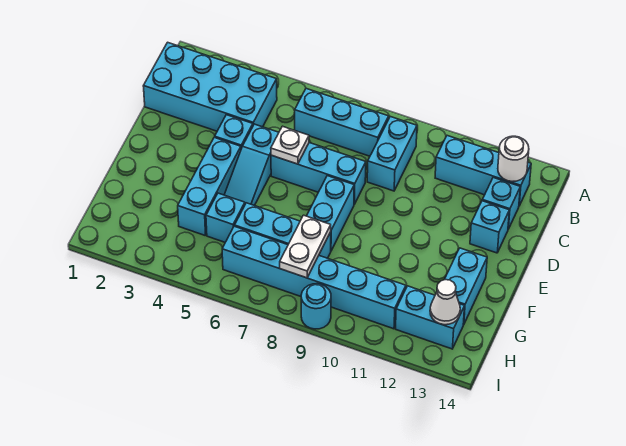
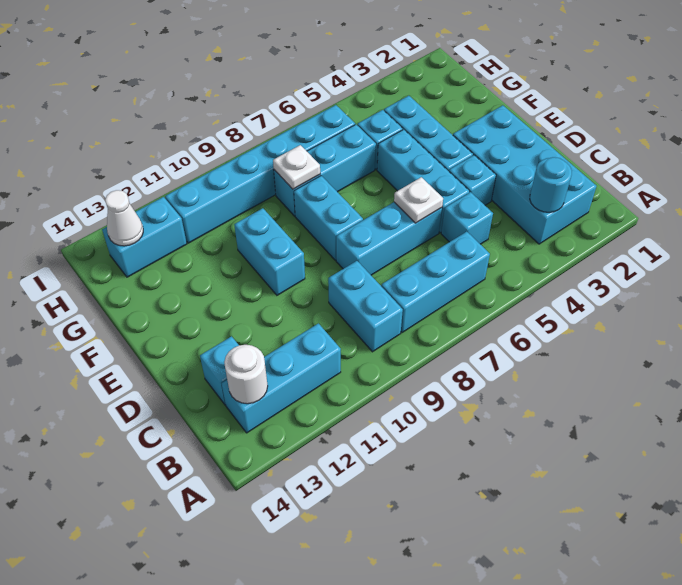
cyan brick B1:C4 level 1 -> cyan brick B2:E3 level 1
cyan slope D5:F5 level 1 top D -> cyan brick D5:F5 level 1
cyan brick D13 level 1 -> cyan brick C5 level 1
cyan brick F13:G13 level 1 -> cyan brick E10:F10 level 1
white plate G8:H8 level 2 -> white plate G8 level 2
cyan round brick I9 level 1 -> cyan round brick B3 level 2

